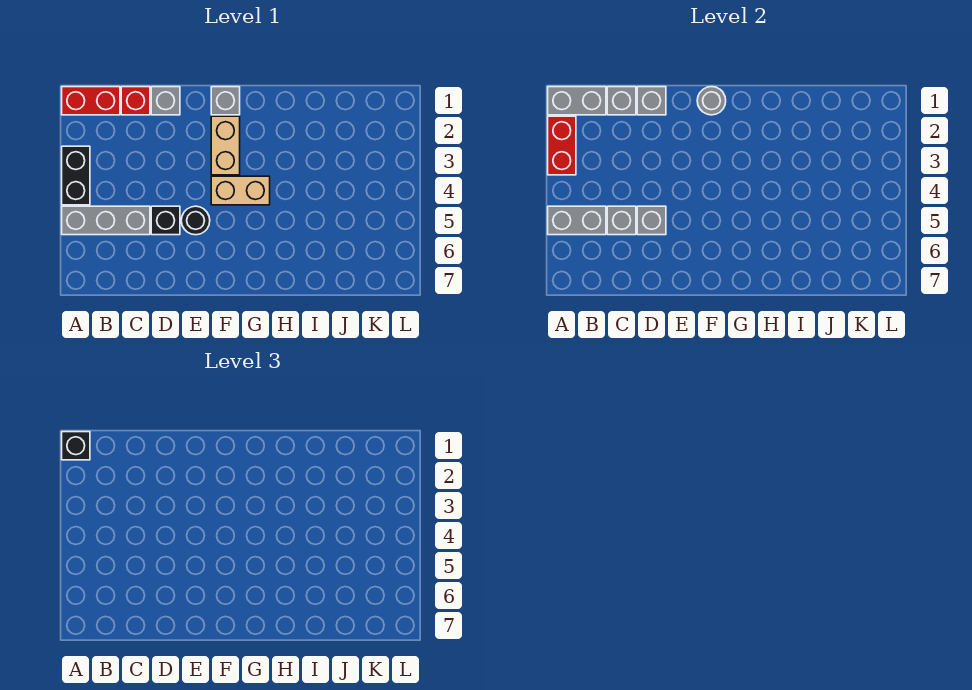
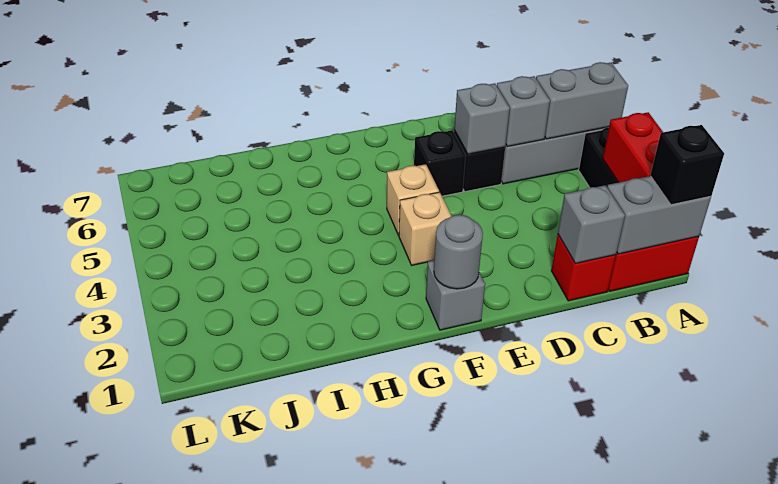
grey brick D1 level 1 -> none
grey brick D1 level 2 -> none
black round brick E5 level 1 -> black brick E5 level 1
tan brick F2:F3 level 1 -> tan brick F3 level 1
tan brick F4:G4 level 1 -> tan brick F4 level 1

